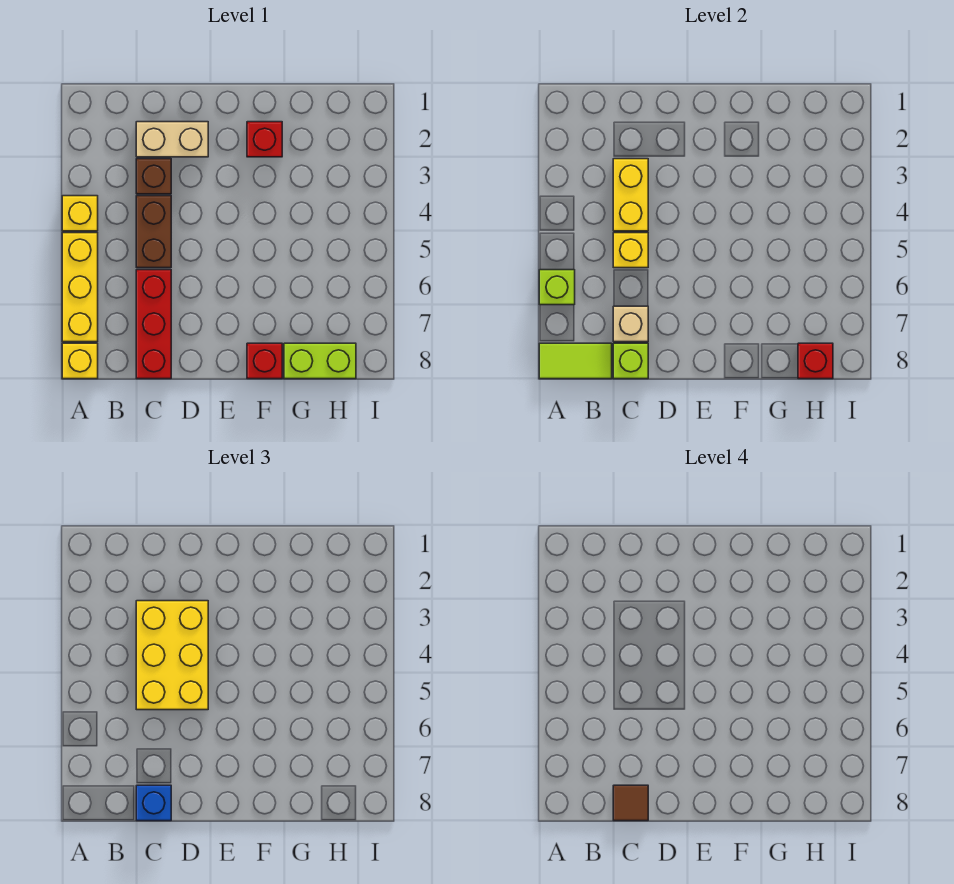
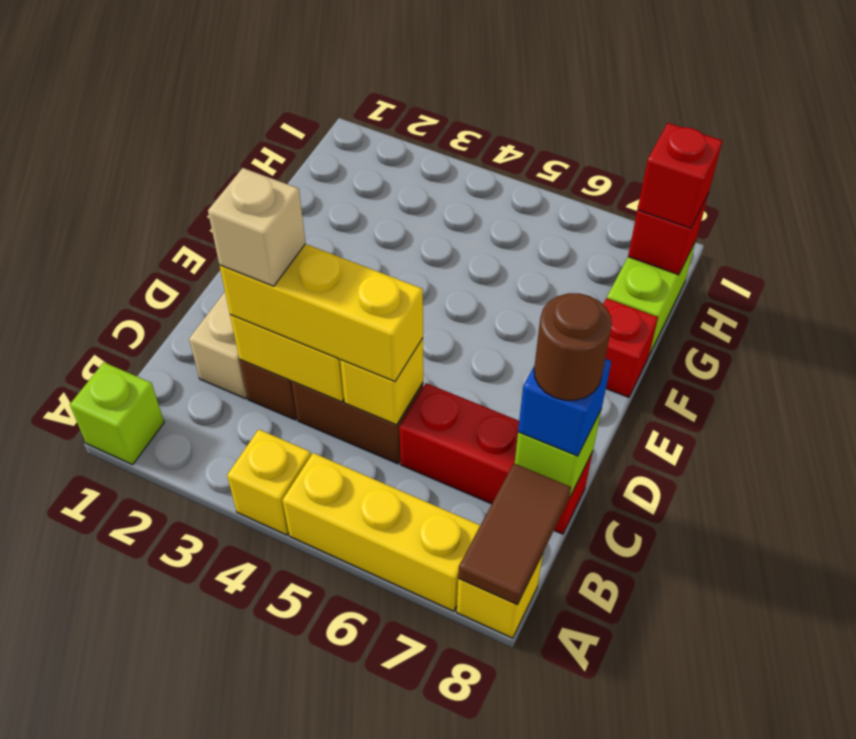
lime brick A6 level 2 -> lime brick A1 level 1
lime tile A8:B8 level 2 -> brown tile A8:B8 level 2
yellow brick C3:D5 level 3 -> yellow brick C3:C5 level 3
tan brick C7 level 2 -> tan brick C3 level 4
brown tile C8 level 4 -> brown round brick C8 level 4
red brick F2 level 1 -> red brick H8 level 3

